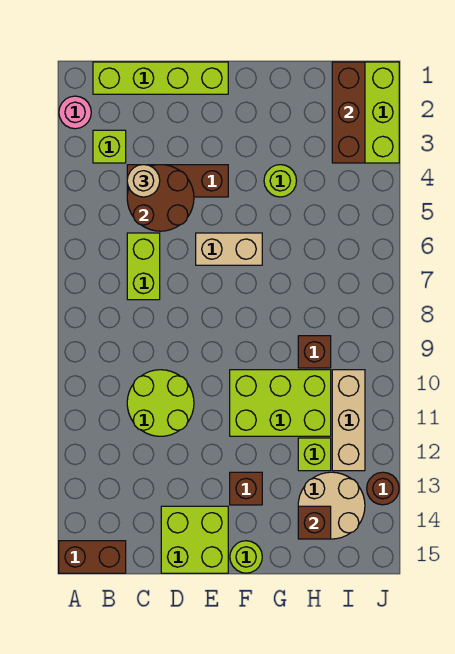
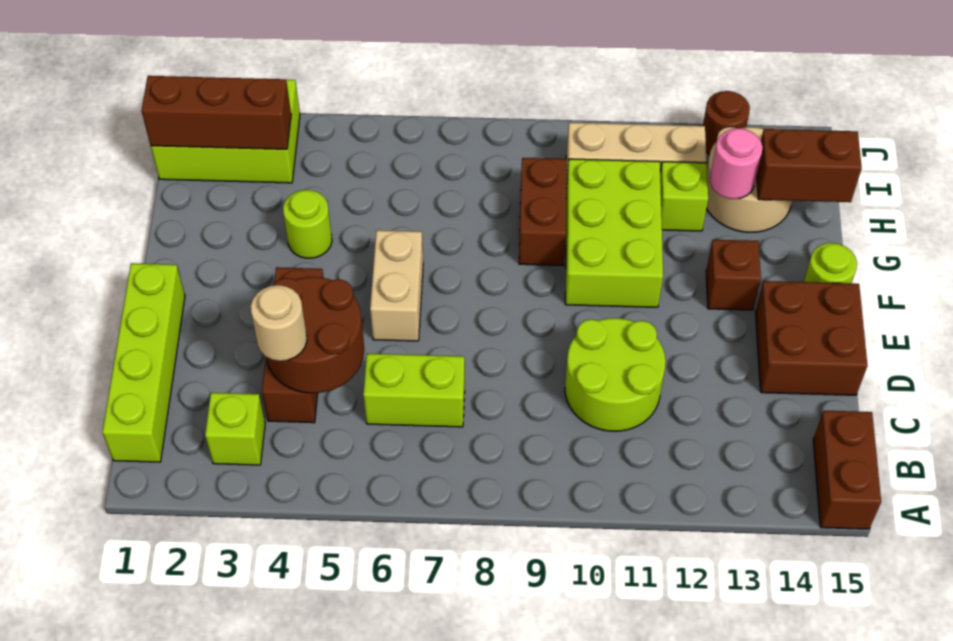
pink round brick A2 level 1 -> pink round brick H13 level 2
lime brick D14:E15 level 1 -> brown brick D14:E15 level 1
brown brick H9 level 1 -> brown brick G9:H9 level 1
brown brick H14 level 2 -> brown brick H14:H15 level 2

